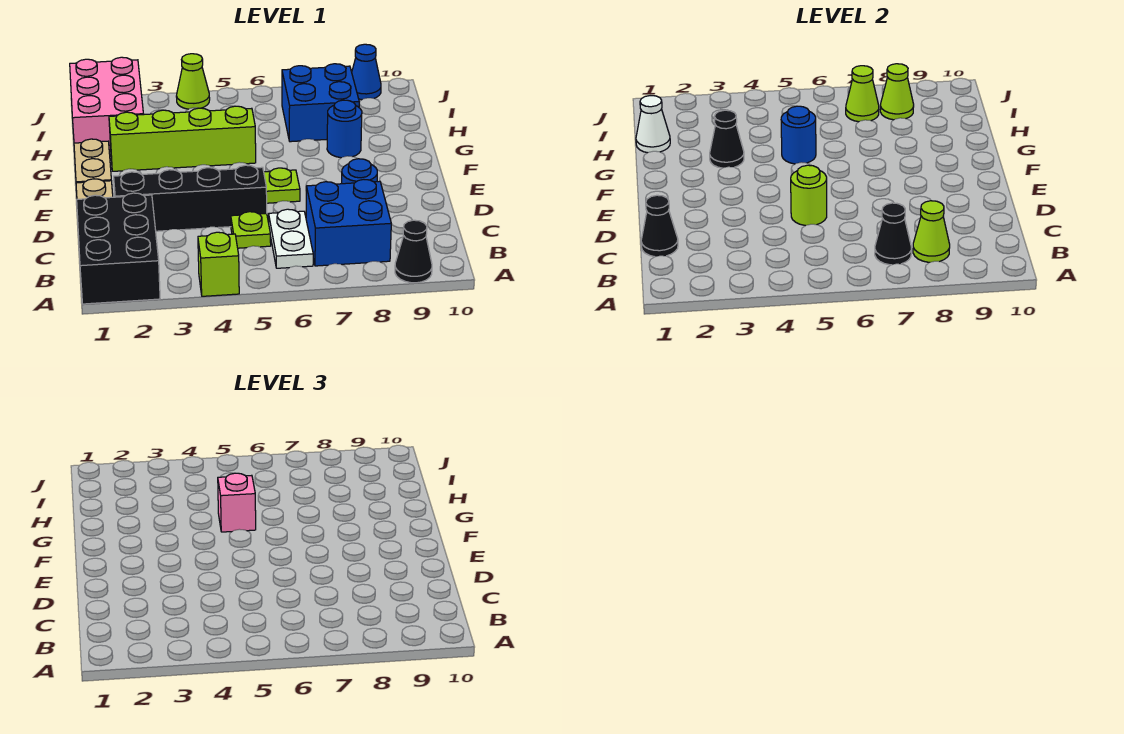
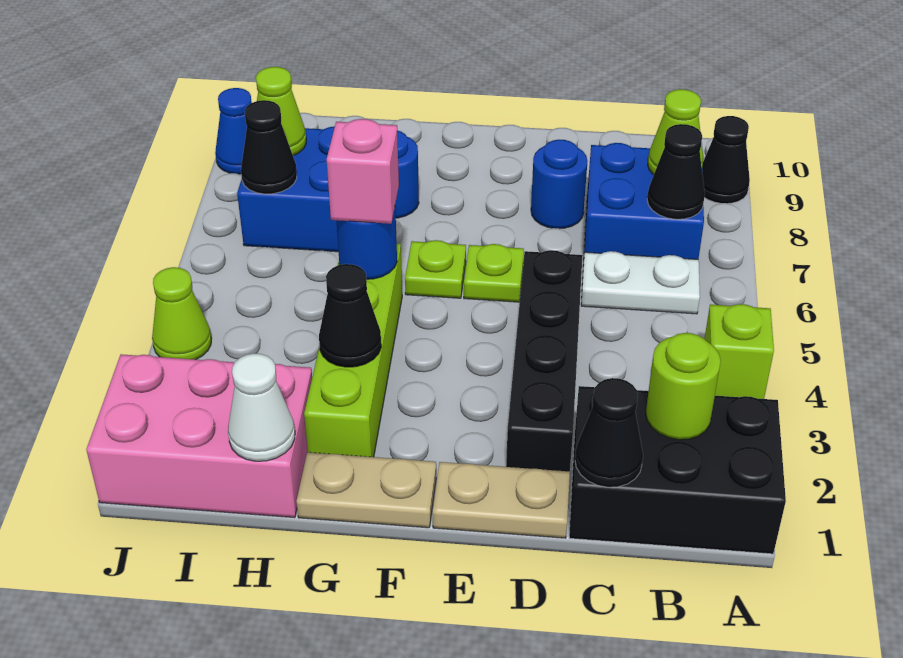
lime plate C5 level 1 -> lime plate F6 level 1
lime round brick D5 level 2 -> lime round brick B2 level 2
lime cone I7 level 2 -> black cone I7 level 2

